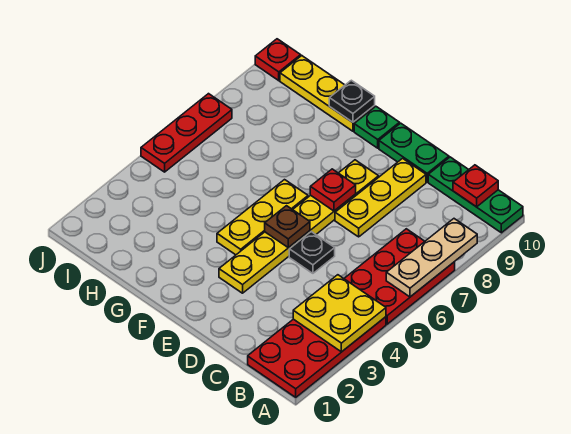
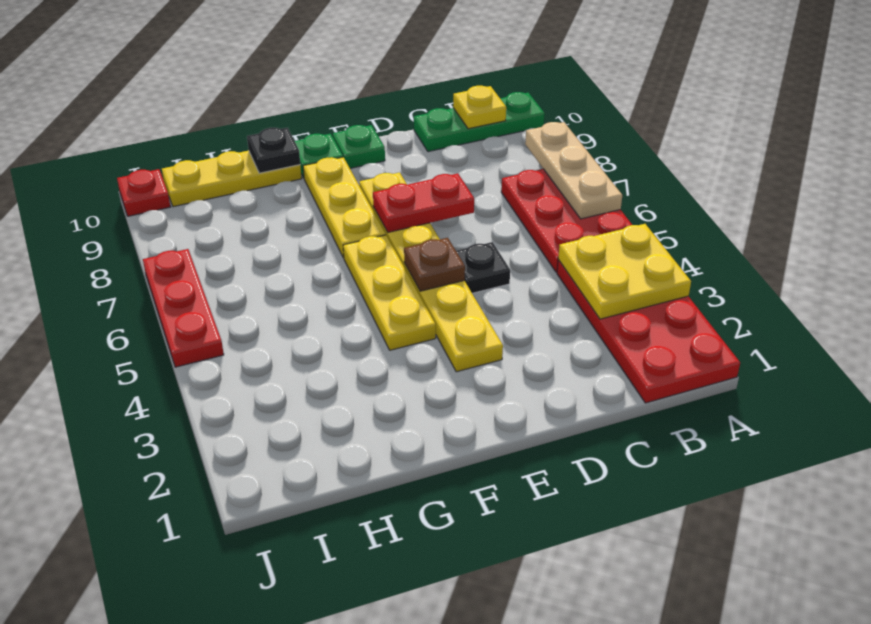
red plate B10 level 2 -> yellow plate B10 level 2
yellow plate D7:D9 level 1 -> yellow plate F7:F9 level 1
green plate D10:E10 level 1 -> green plate E10 level 1
red plate E7 level 2 -> red plate D7:E7 level 2

